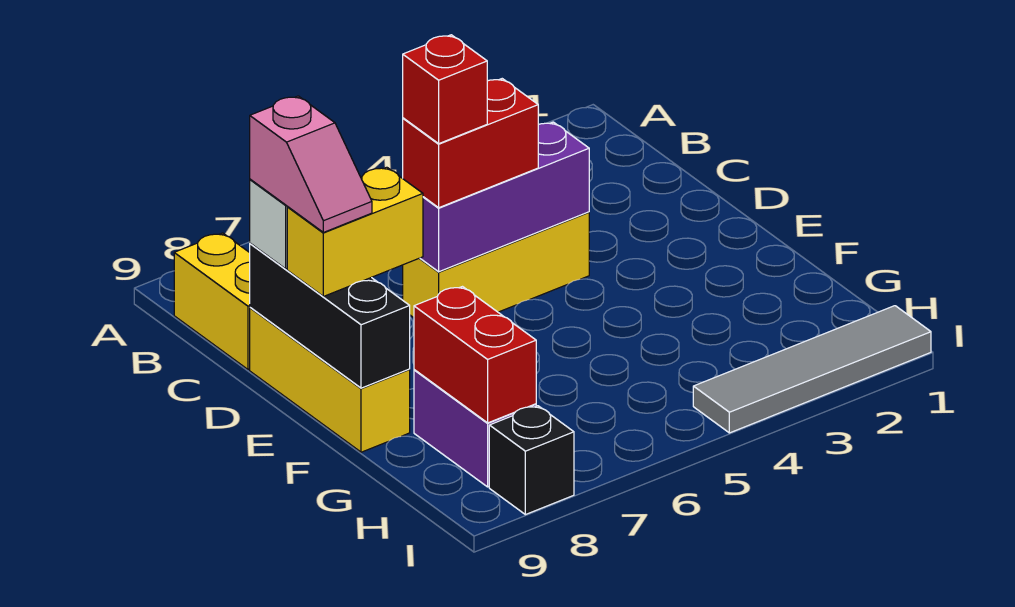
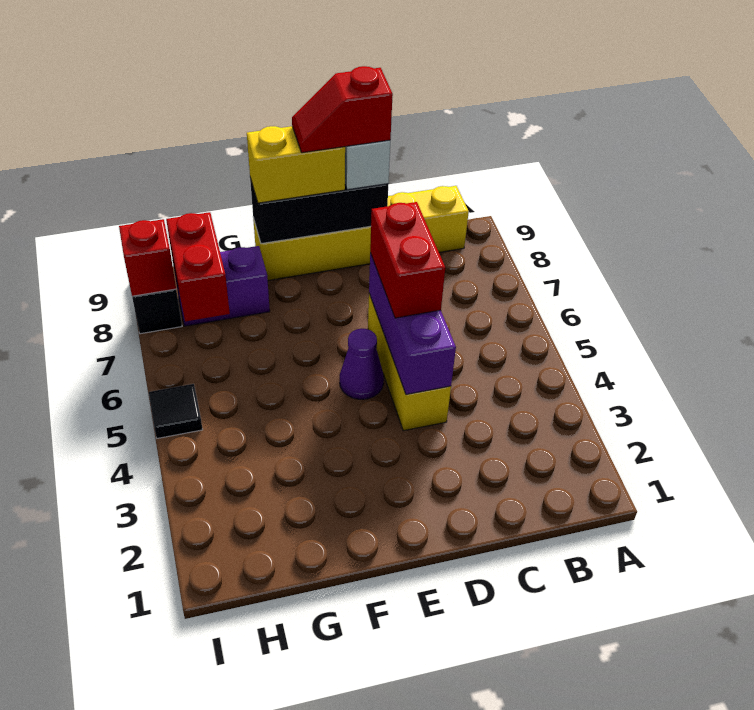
red brick D6 level 4 -> red brick I8 level 2
pink slope D9:E9 level 4 top D -> red slope D9:E9 level 4 top D
none -> purple cone E5 level 1
yellow brick E8:E9 level 3 -> yellow brick E9:F9 level 3
red brick G8:H8 level 2 -> red brick H7:H8 level 2
grey tile I1:I4 level 1 -> none
none -> black tile I5 level 1

